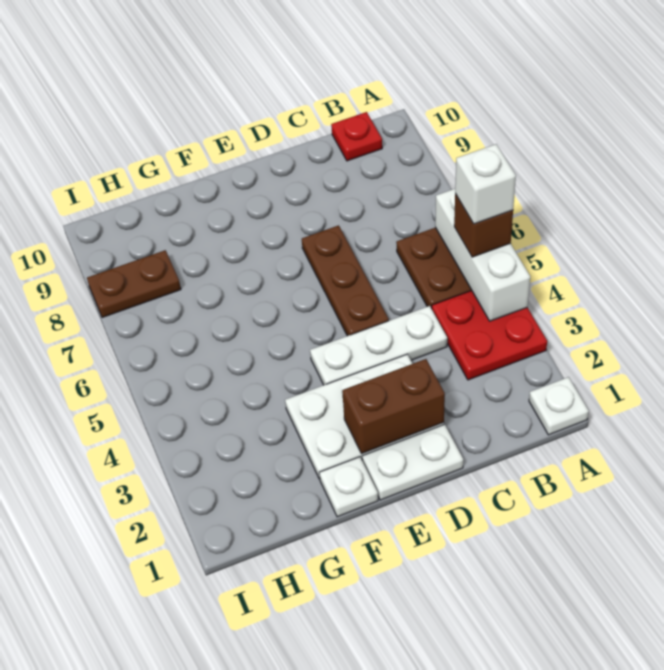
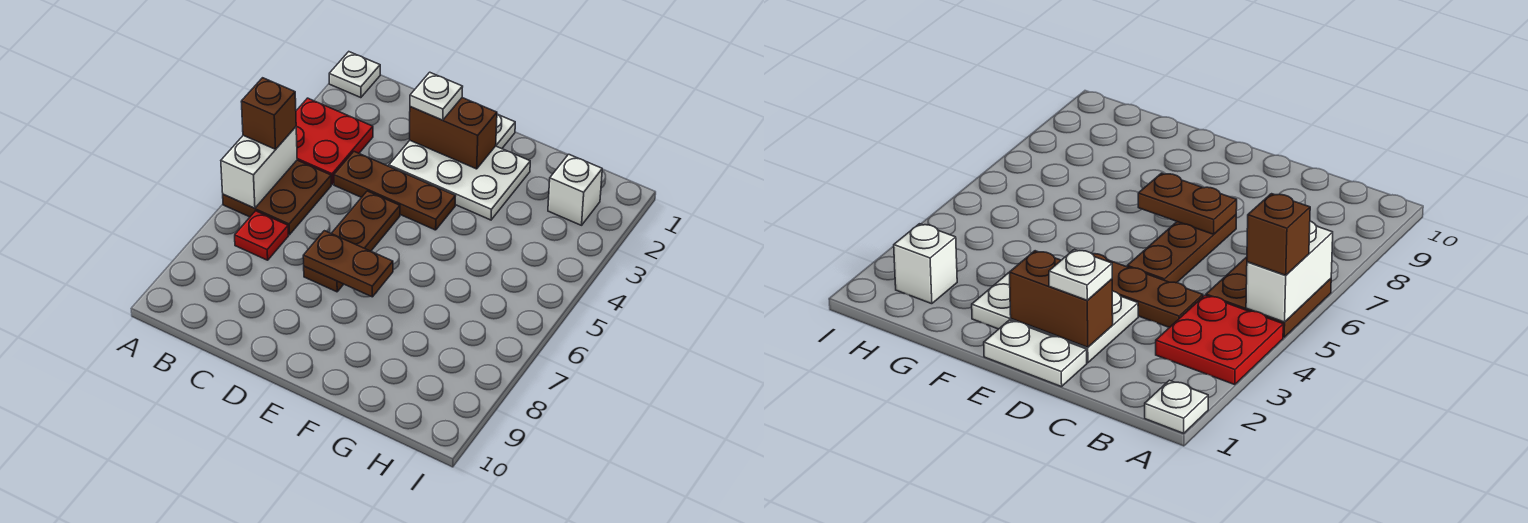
white brick A4:A6 level 2 -> white brick A5:A6 level 2
white brick A5 level 4 -> white brick H2 level 1
red plate B10 level 1 -> red plate B7 level 1
white plate C4:E4 level 1 -> brown plate C4:E4 level 1
white plate F1 level 1 -> white plate D2 level 3
brown plate H8:I8 level 1 -> brown plate D7:E7 level 2

